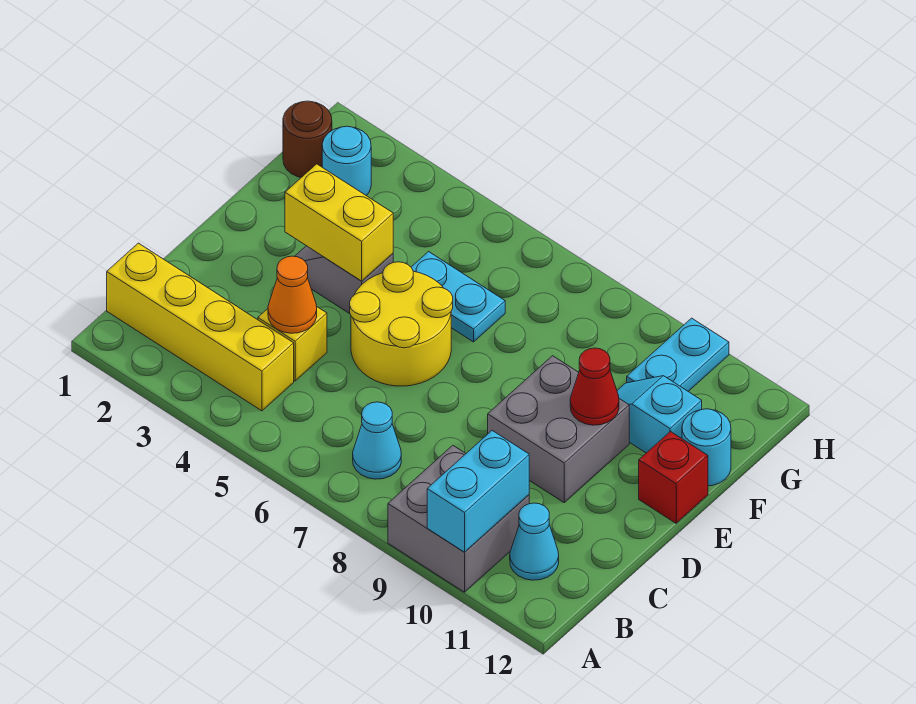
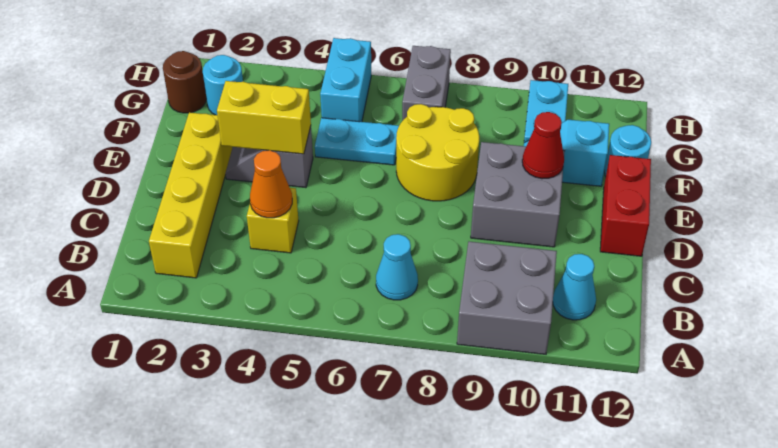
cyan brick A10:B10 level 2 -> cyan brick G5:H5 level 1
yellow brick B1:B4 level 1 -> yellow brick B2:E2 level 1
yellow round brick D5:E6 level 1 -> yellow round brick E7:F8 level 1
red brick E12 level 1 -> red brick D12:E12 level 1
none -> grey brick G7:H7 level 1

